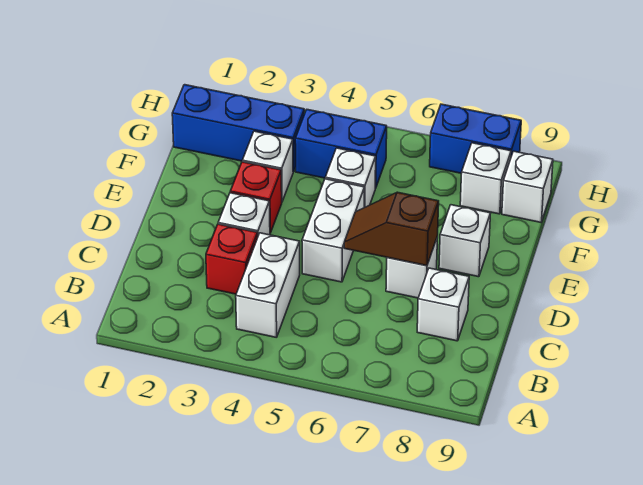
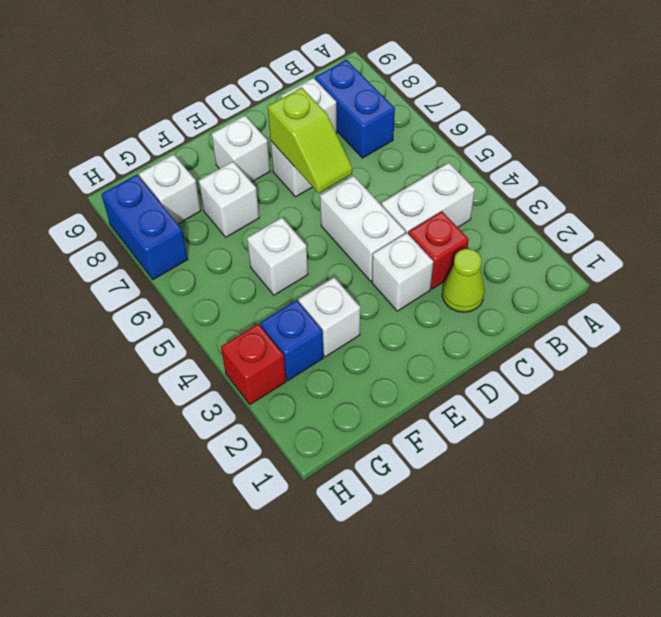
none -> lime cone C2 level 1
white brick D5:E5 level 1 -> white brick D4:D5 level 1
brown slope D6:D7 level 2 top 7 -> lime slope D6:D7 level 2 top 7
red brick E3 level 1 -> red brick H3 level 1
blue brick G1:G3 level 1 -> blue brick G3 level 1
blue brick G4:G5 level 1 -> blue brick B7:B8 level 1
white brick G9 level 1 -> white brick F7 level 1

